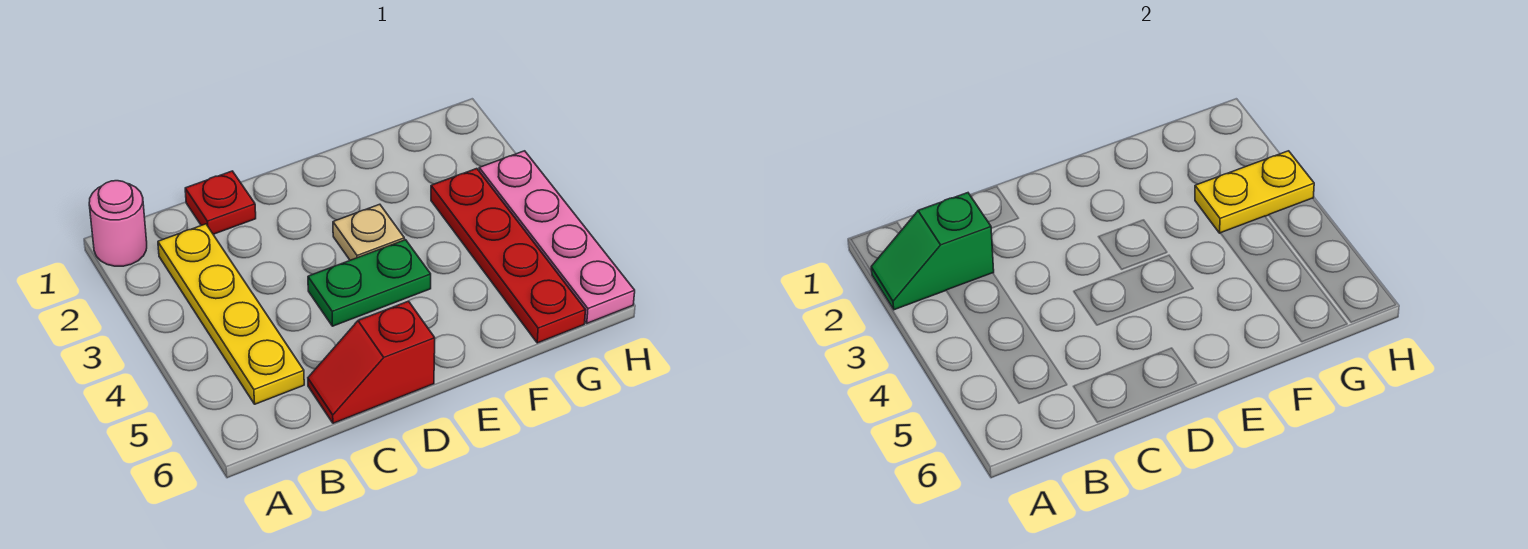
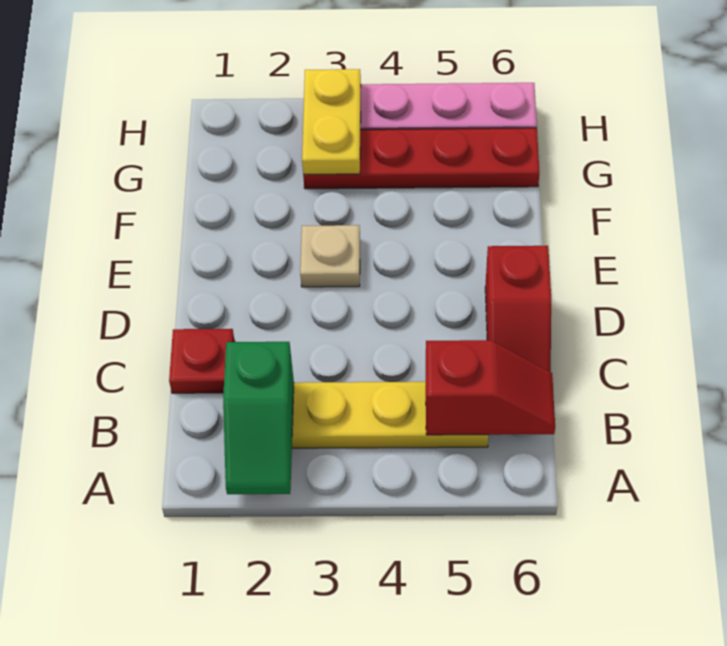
pink round brick A1 level 1 -> none
none -> red slope B5:B6 level 2 top 5
green plate D4:E4 level 1 -> none

